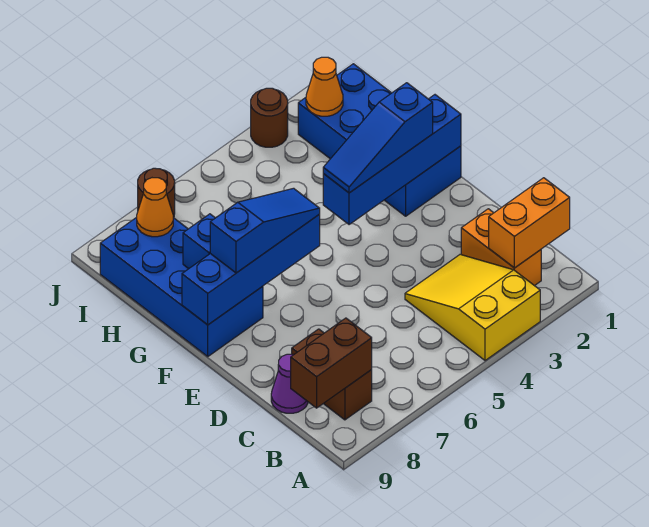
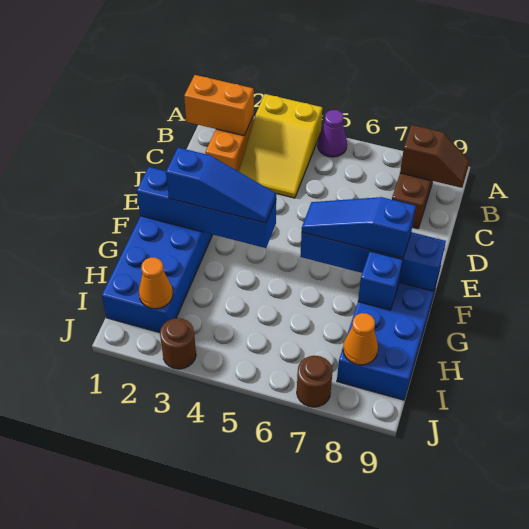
brown brick B8:B9 level 2 -> brown slope B8:B9 level 2 top 8
purple cone C9 level 1 -> purple cone A5 level 1

